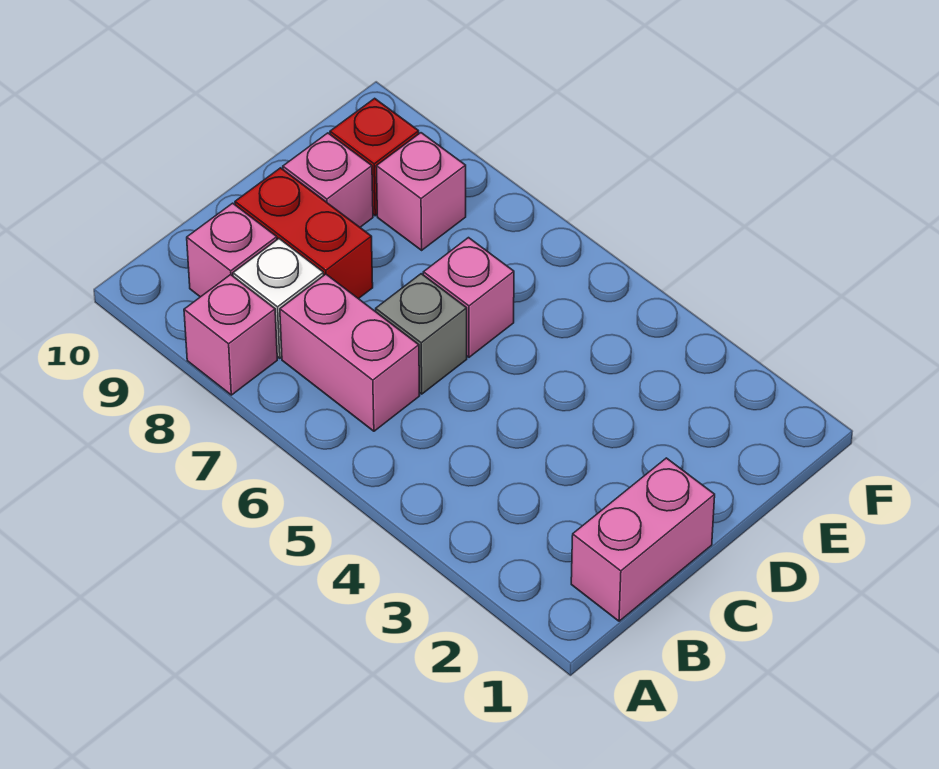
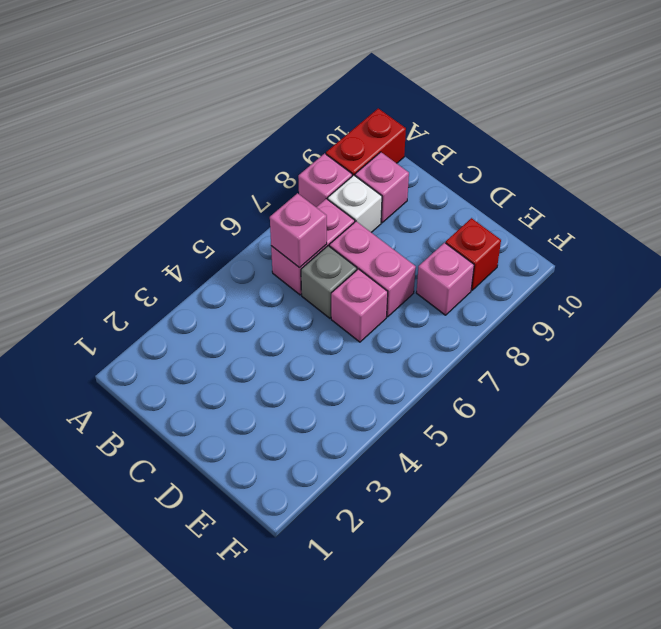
pink brick B1:C1 level 1 -> pink brick C7:D7 level 1
red brick C8:C9 level 1 -> red brick A9:A10 level 1
pink brick D9 level 1 -> pink brick B6 level 2

